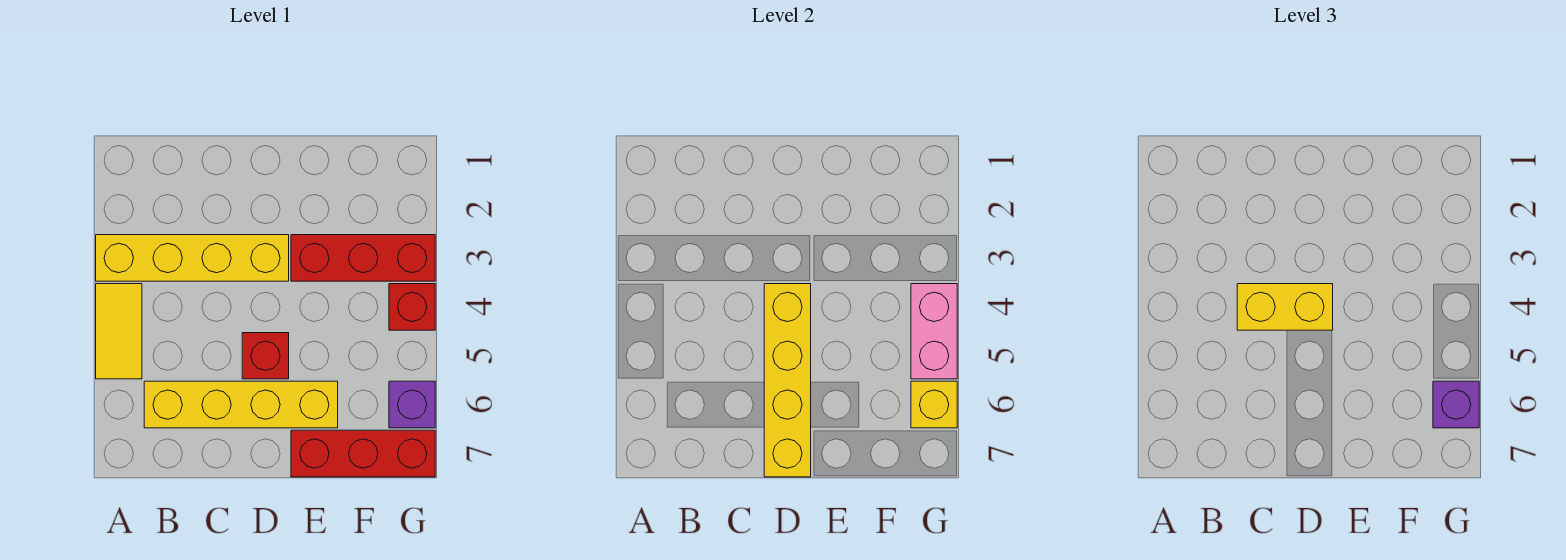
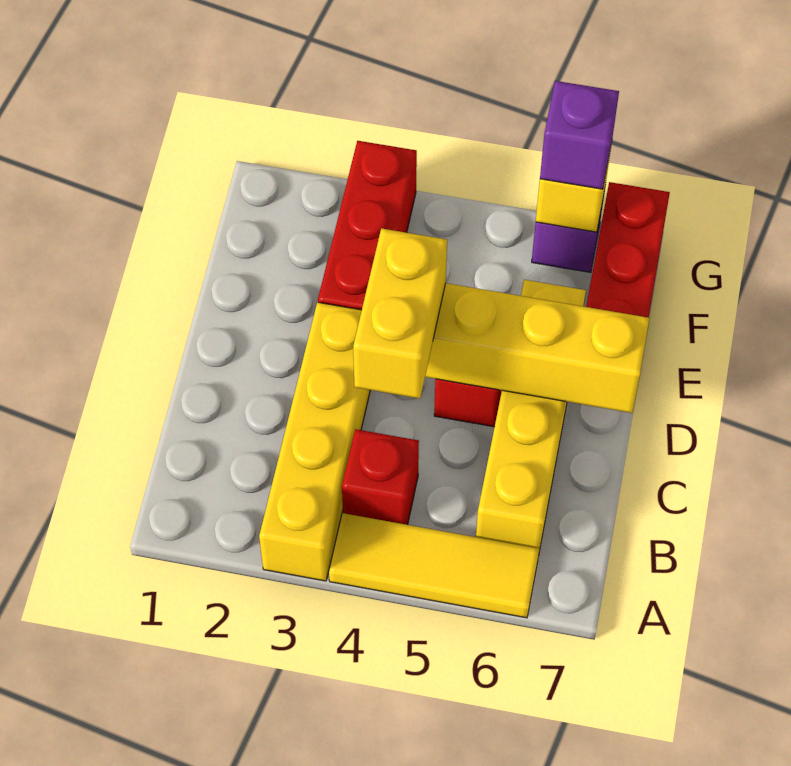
yellow tile A4:A5 level 1 -> yellow tile A4:A6 level 1
red brick G4 level 1 -> red brick B4 level 1
pink brick G4:G5 level 2 -> none

